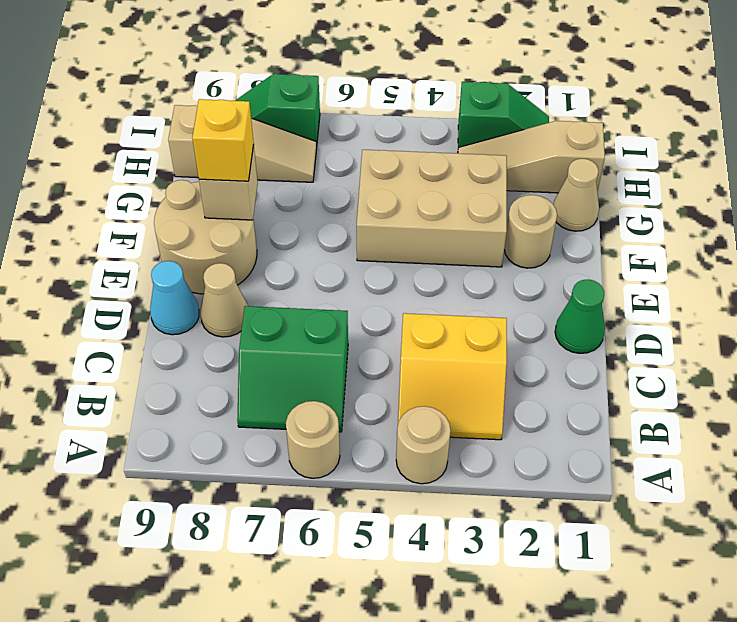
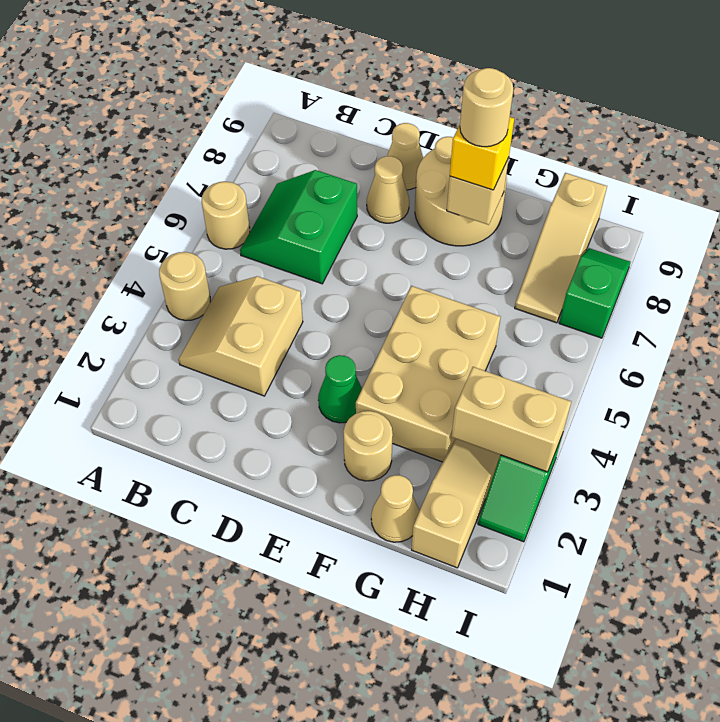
yellow slope B3:C4 level 1 top C -> tan slope B3:C4 level 1 top C
green cone D1 level 1 -> green cone E3 level 1
cyan cone D9 level 1 -> tan cone D9 level 1
none -> tan round brick F8 level 4
none -> tan brick H3:I3 level 2

